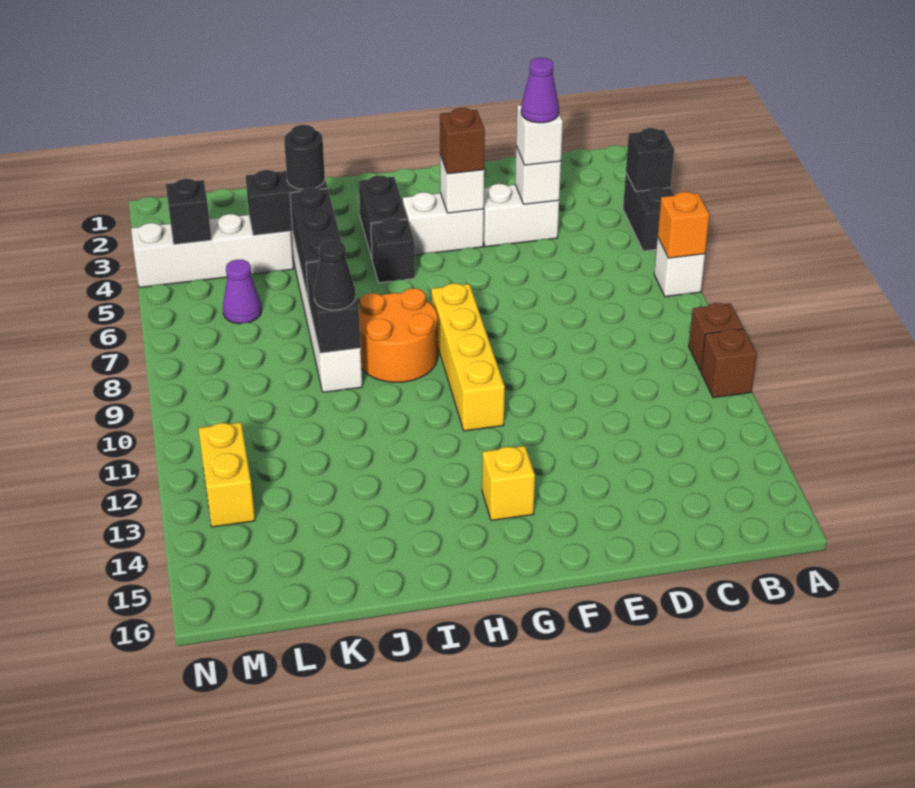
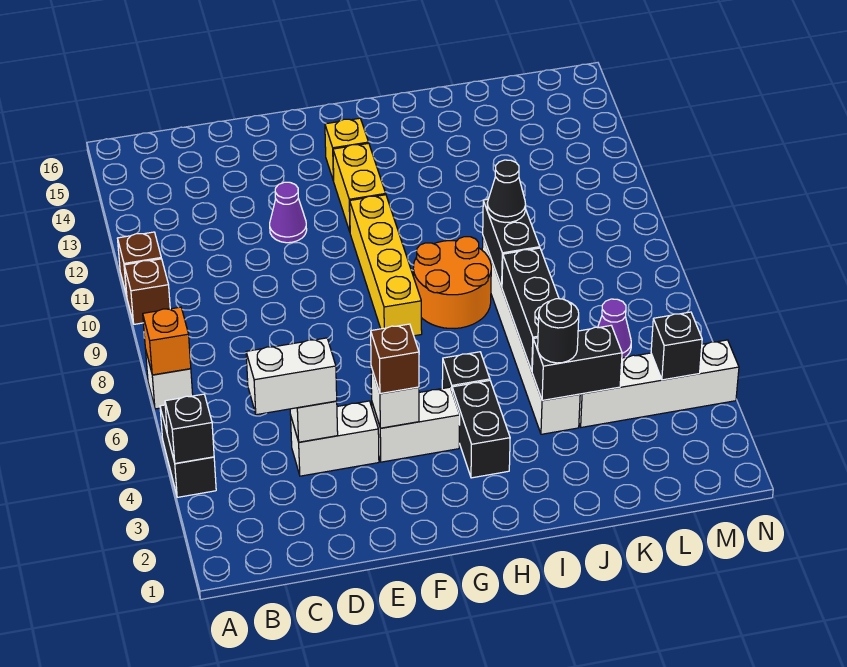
white brick D4 level 3 -> white brick C4:D4 level 3
purple cone D4 level 4 -> purple cone E12 level 1
yellow brick M12:M13 level 1 -> yellow brick G12:G13 level 1

